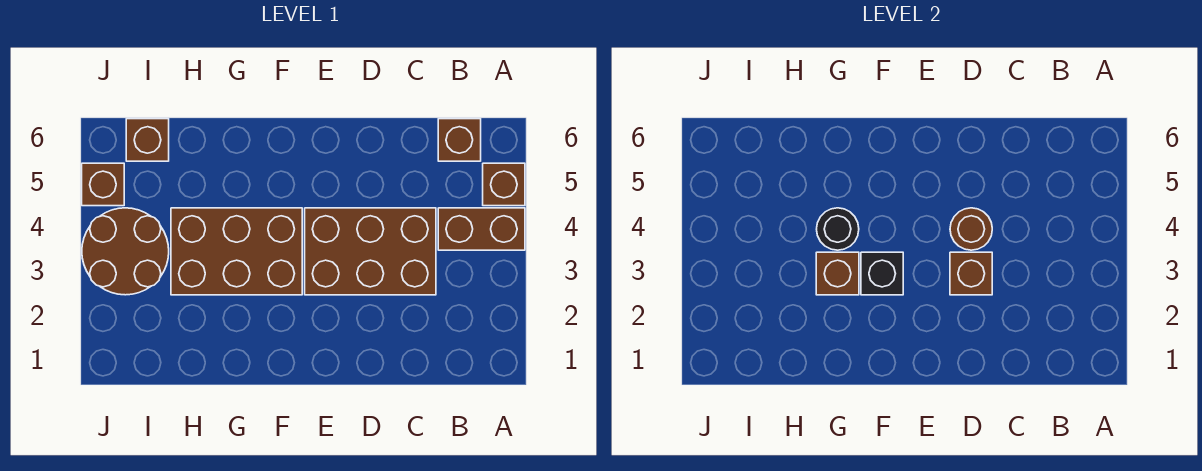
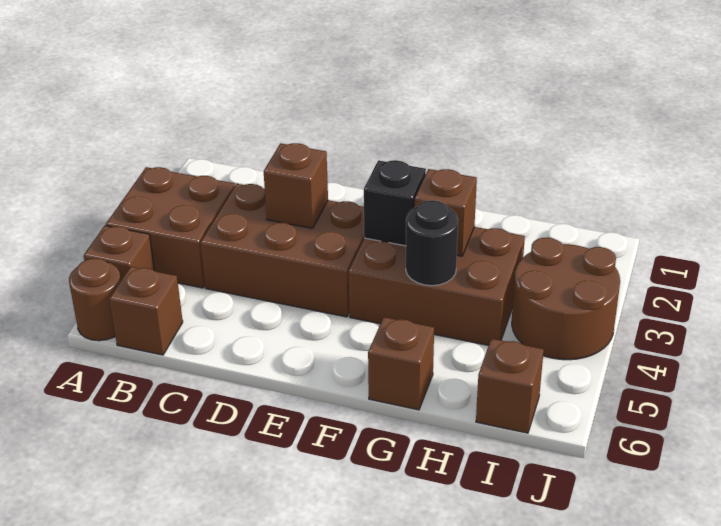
brown brick A4:B4 level 1 -> brown brick A3:B4 level 1
brown round brick D4 level 2 -> brown round brick A6 level 1
brown brick J5 level 1 -> brown brick G6 level 1

